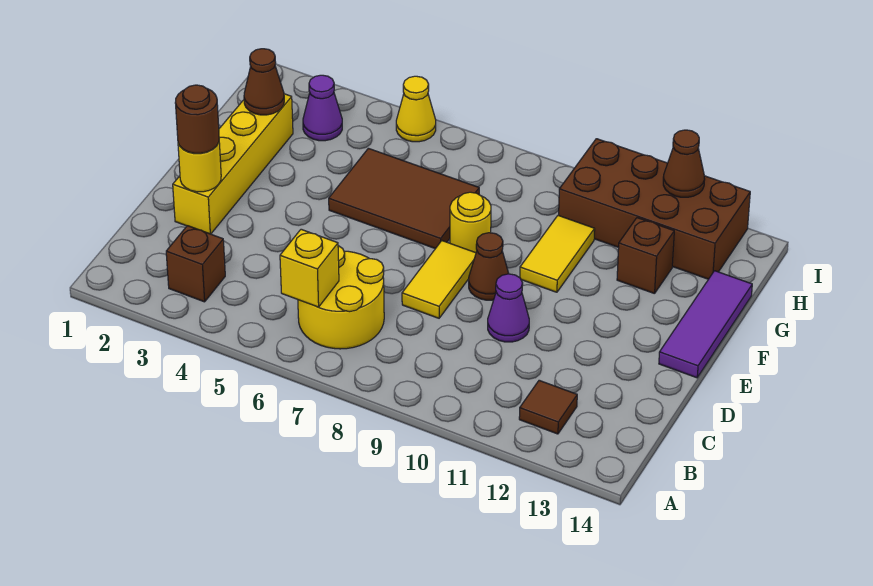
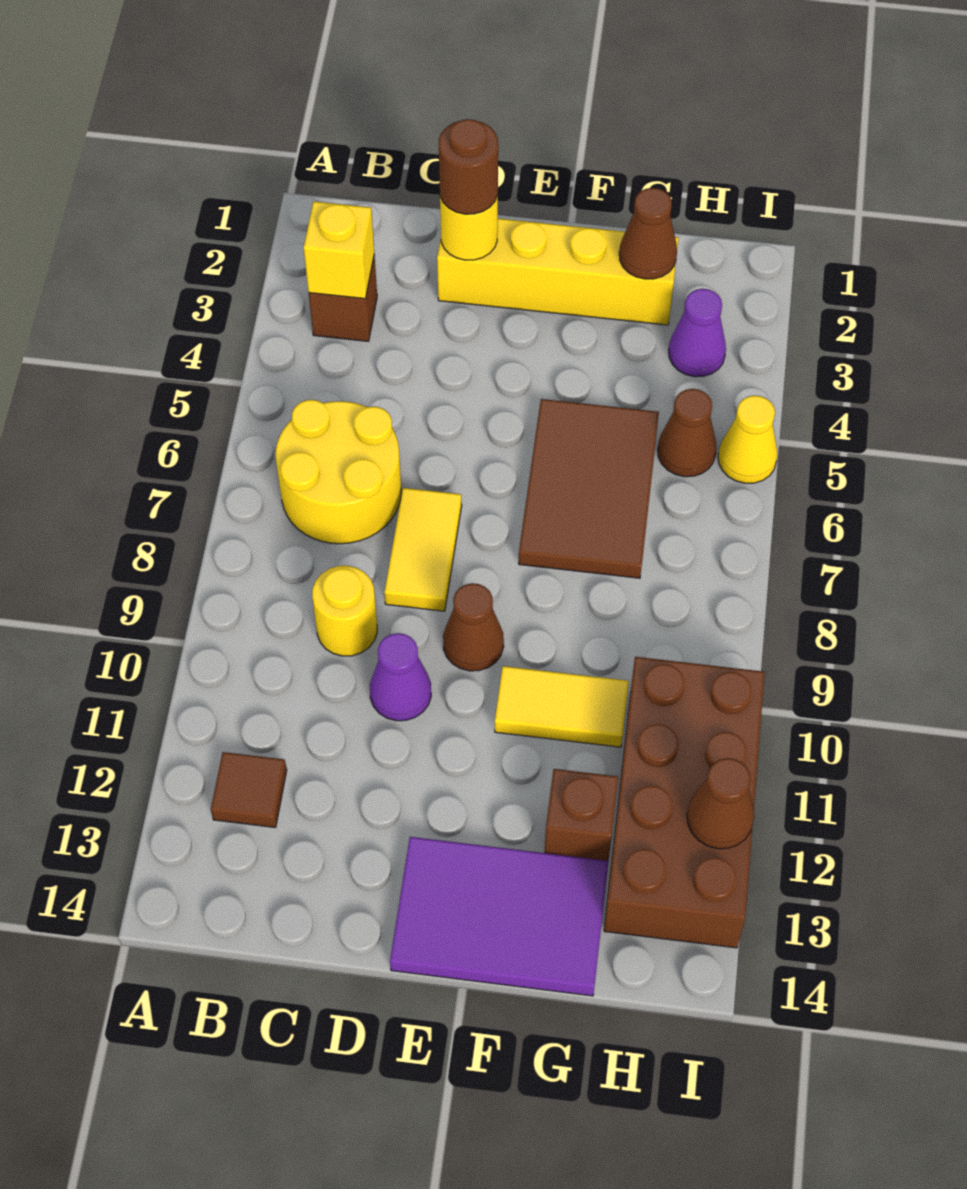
yellow brick B6 level 2 -> yellow brick B3 level 2
yellow tile D8:E8 level 1 -> yellow tile D7:D8 level 1
purple tile E14:G14 level 1 -> purple tile E13:G14 level 1
yellow round brick F8 level 1 -> yellow round brick C9 level 1
none -> brown cone H5 level 1

